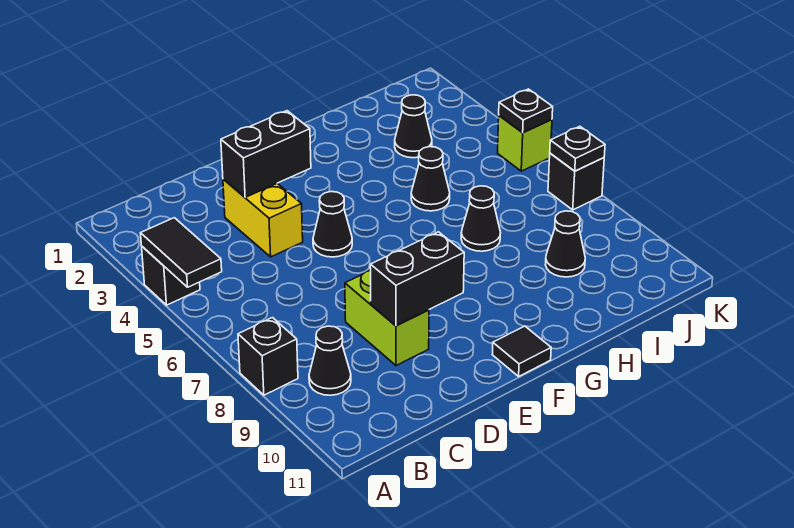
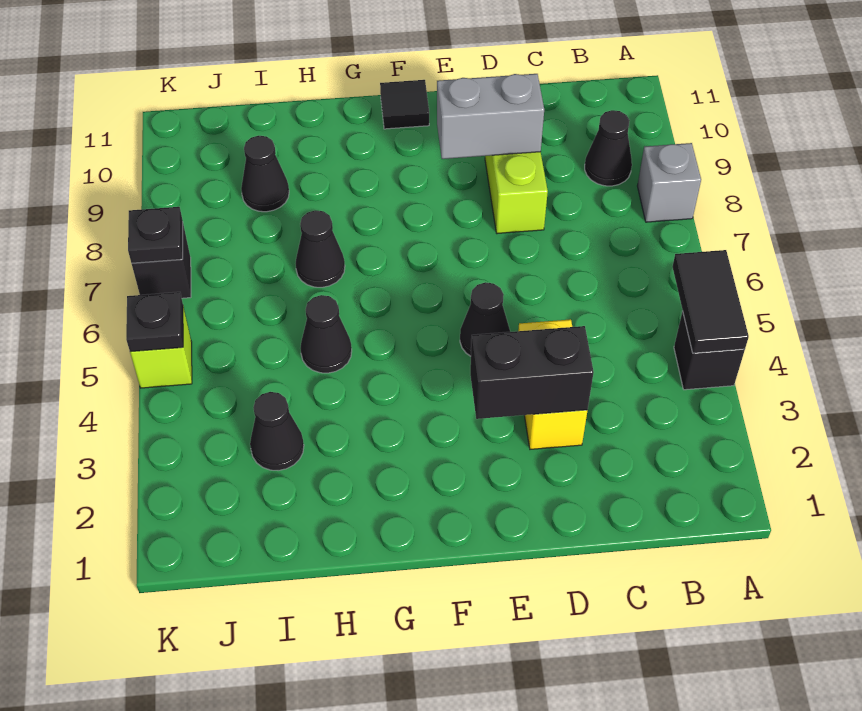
black brick A8 level 1 -> grey brick A8 level 1
black brick D9:E9 level 2 -> grey brick D9:E9 level 2

